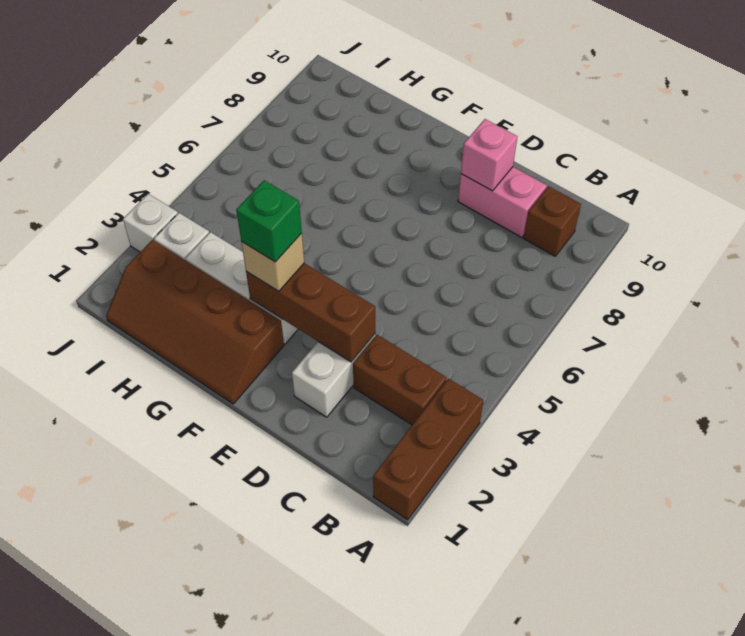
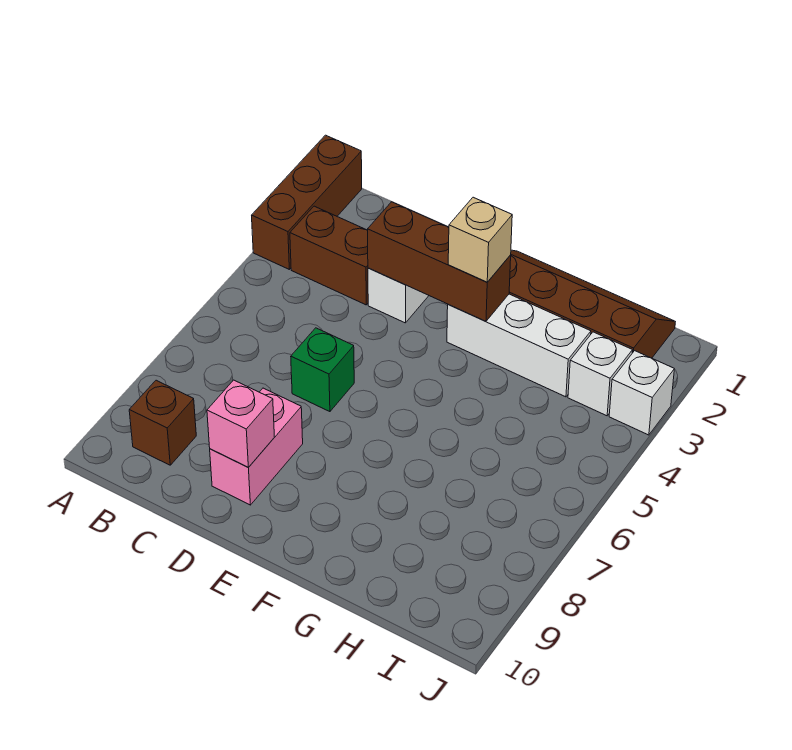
pink brick C9:D9 level 1 -> pink brick D8:D9 level 1
green brick F3 level 4 -> green brick D6 level 1

